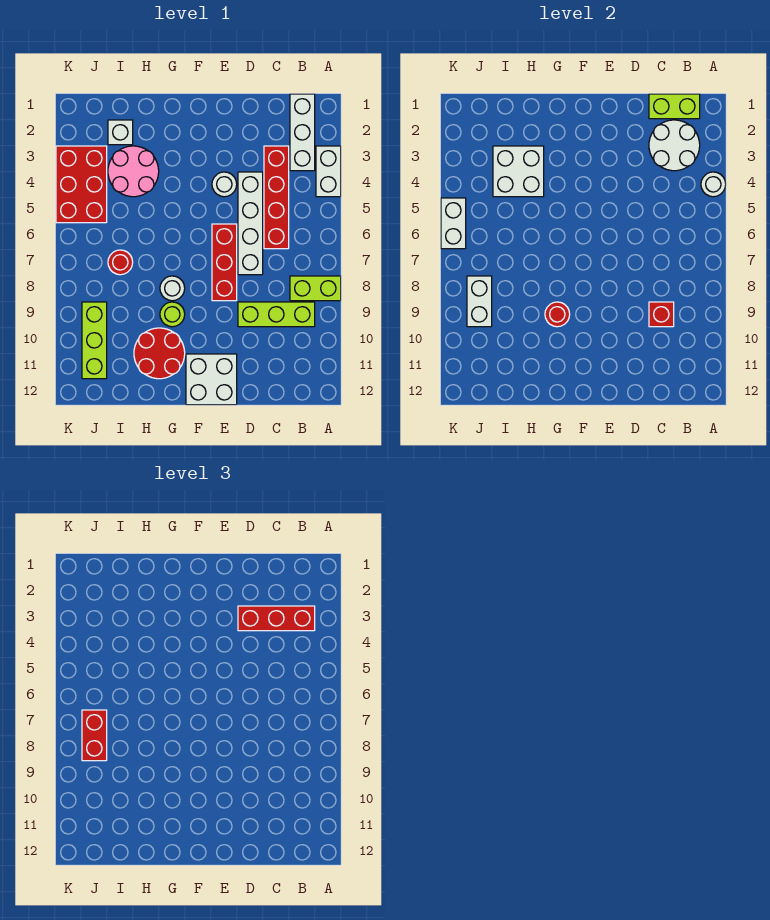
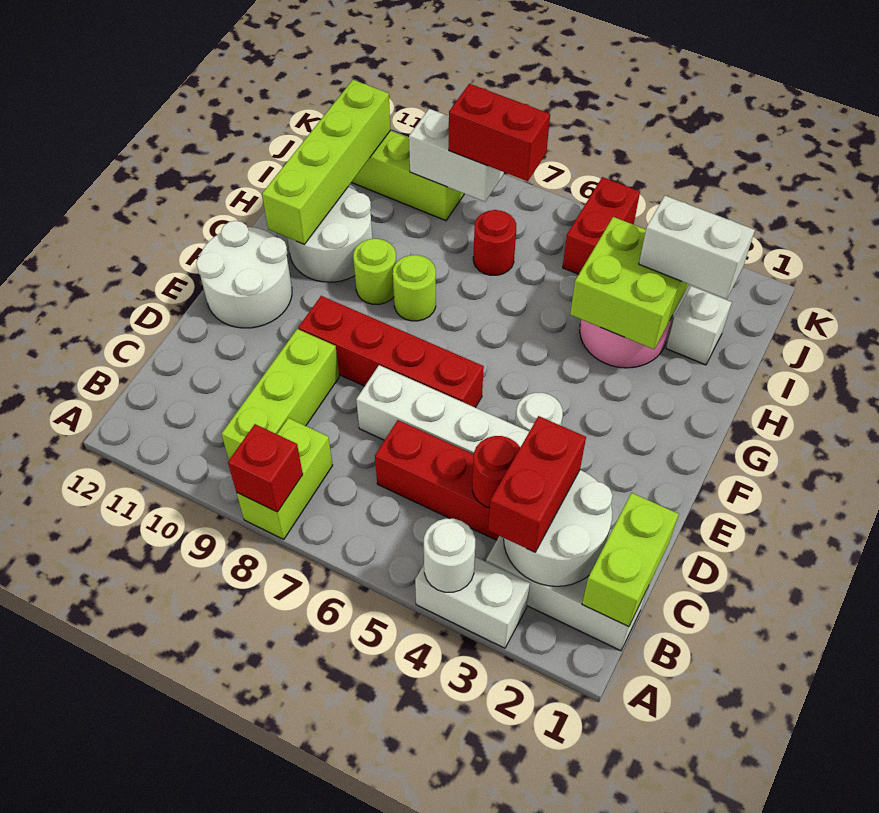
red brick B3:D3 level 3 -> red brick B3:C3 level 3
red brick C9 level 2 -> red brick A8 level 2
red brick E6:E8 level 1 -> red brick E6:E9 level 1
white brick E11:F12 level 1 -> white round brick E11:F12 level 1
white round brick G8 level 1 -> lime round brick G8 level 1
red round brick G9 level 2 -> red round brick C4 level 2
red round brick G10:H11 level 1 -> white round brick G10:H11 level 1
none -> lime brick G11:J11 level 2
white brick H3:I4 level 2 -> lime brick H3:I4 level 2
red brick J3:K5 level 1 -> red brick J5:K5 level 1
white brick K5:K6 level 2 -> white brick I2:I3 level 3

